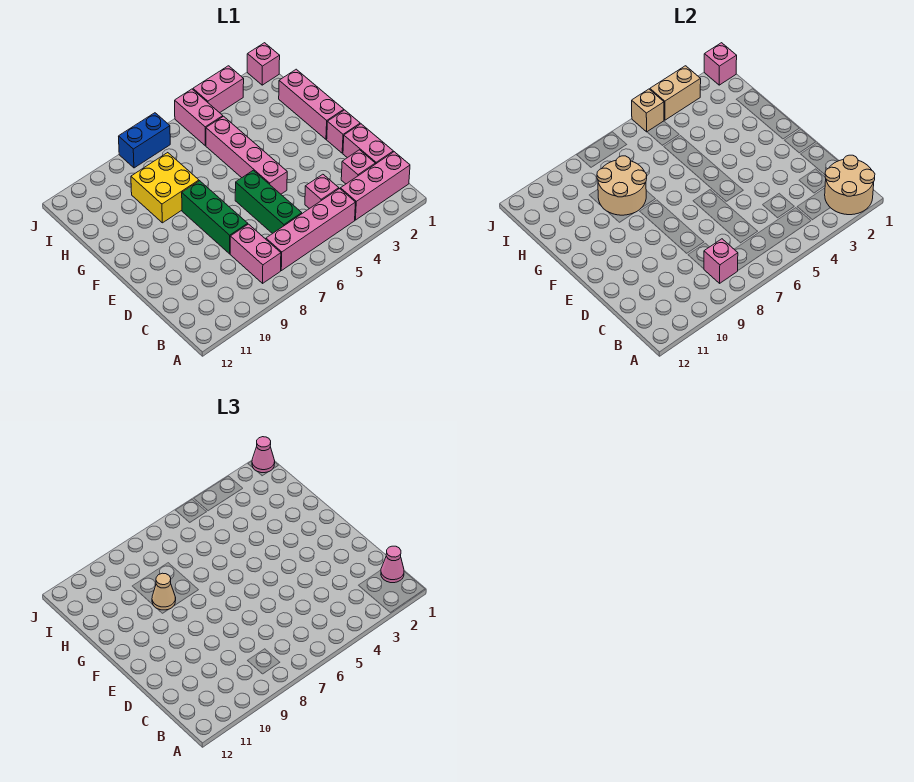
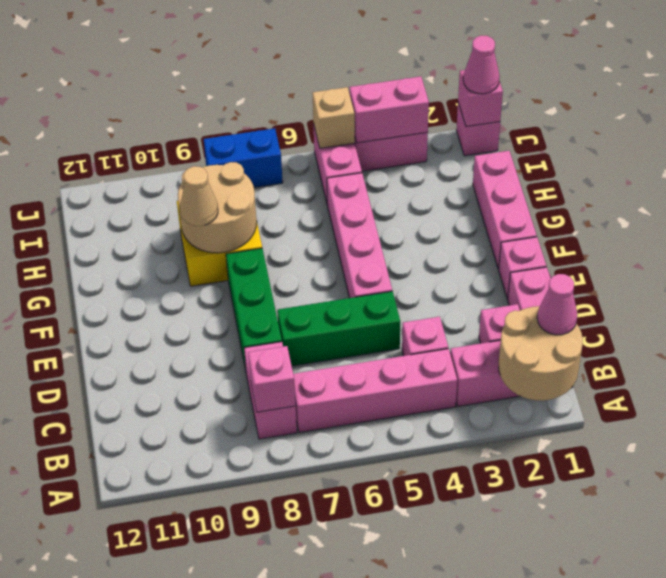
green brick C6:E6 level 1 -> green brick D5:D7 level 1
tan brick J3:J4 level 2 -> pink brick J3:J4 level 2

